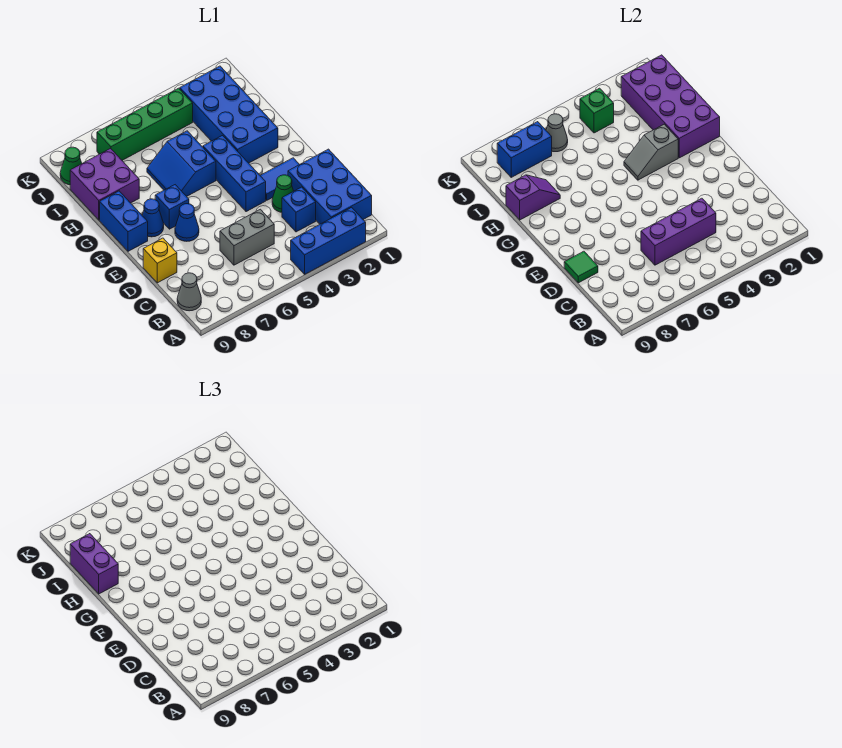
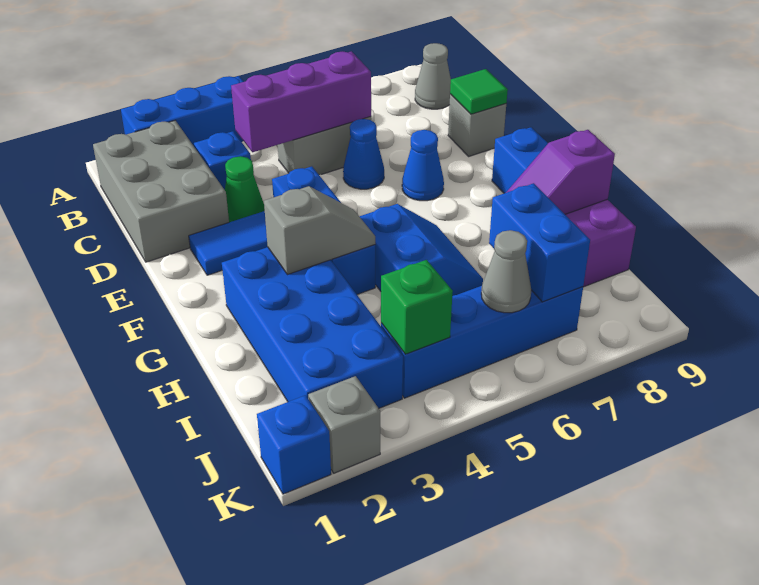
blue brick B1:D2 level 1 -> grey brick B1:D2 level 1
yellow brick D9 level 1 -> grey brick D9 level 1
blue brick F7 level 1 -> blue brick K1 level 1
blue cone F8 level 1 -> blue cone D6 level 1
purple brick G1:J2 level 2 -> none
purple brick H9:I9 level 3 -> none
green brick J4:J7 level 1 -> blue brick J4:J7 level 1
blue brick J7:J8 level 2 -> blue brick I7:J7 level 2
green cone J9 level 1 -> none
none -> grey brick K2 level 1

